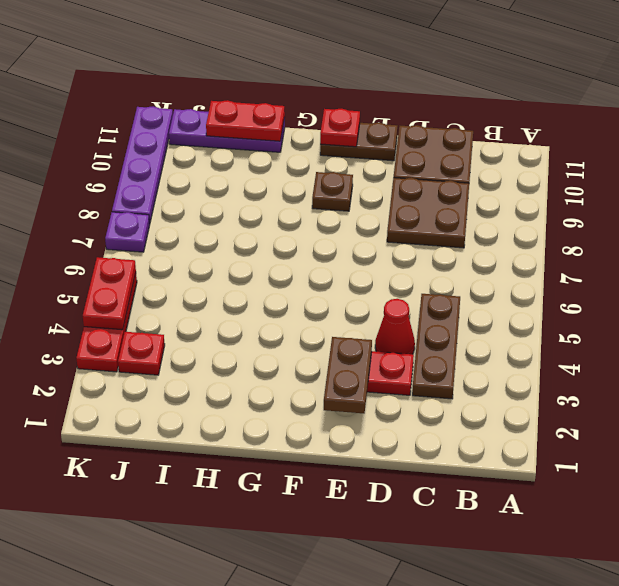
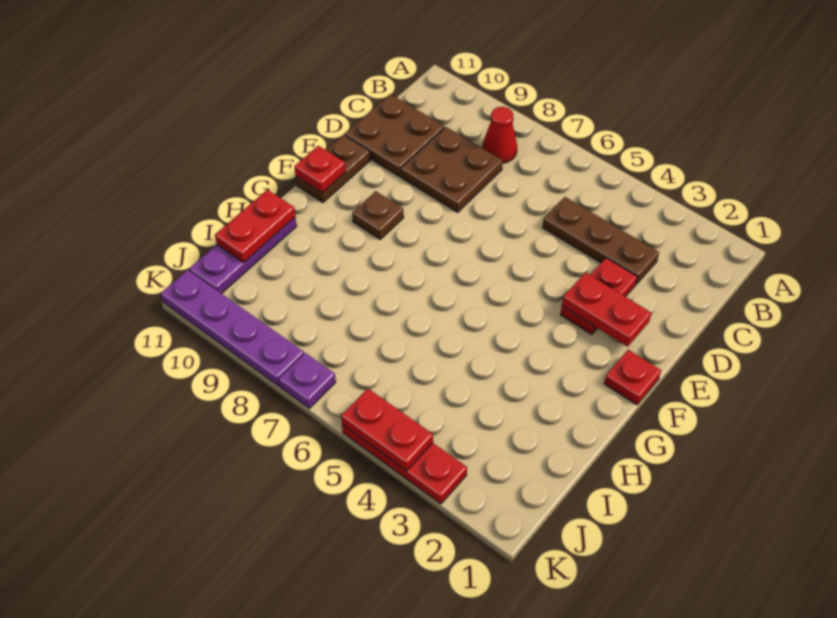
red cone D4 level 1 -> red cone B8 level 1
brown plate E2:E3 level 2 -> red plate E2:E3 level 2
red plate J3 level 1 -> red plate F1 level 1

